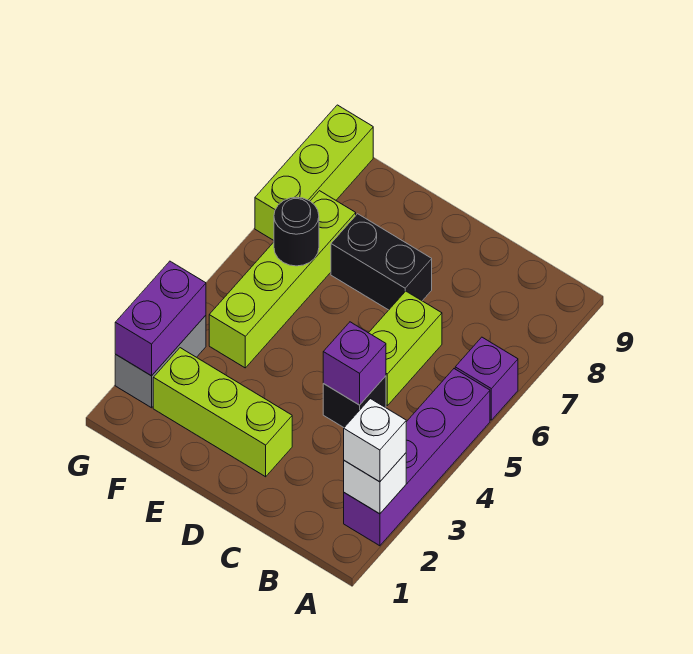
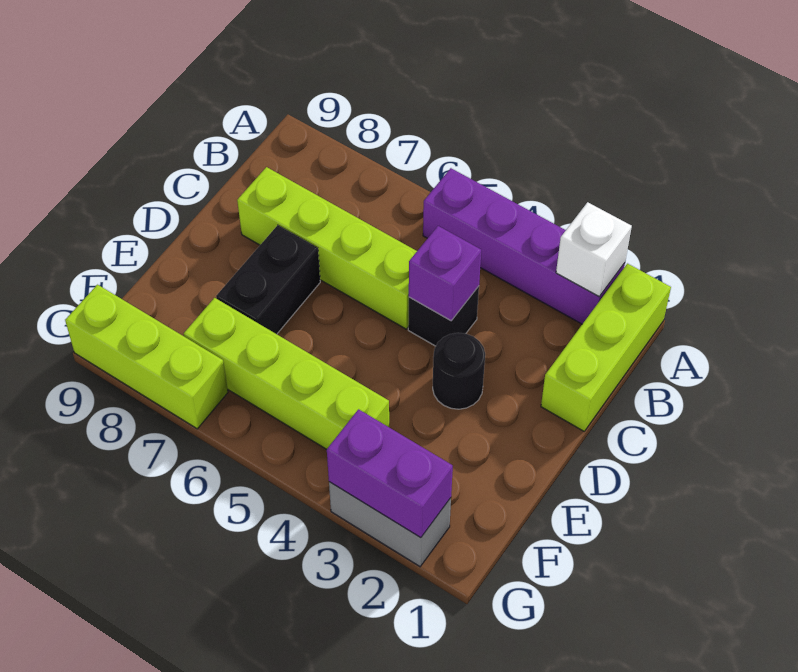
white brick A2 level 3 -> none
purple brick A6 level 1 -> none
lime brick C5:C6 level 1 -> lime brick C5:C8 level 1
lime brick D2:F2 level 1 -> lime brick A1:C1 level 1
black round brick F6 level 2 -> black round brick D3 level 1

